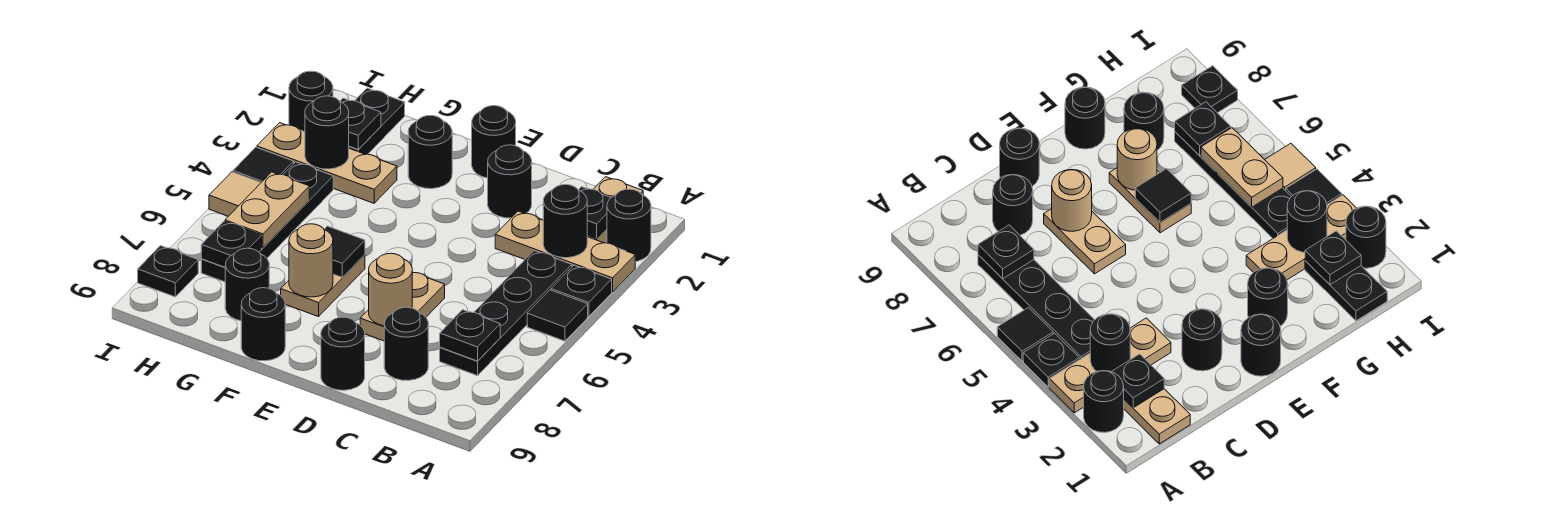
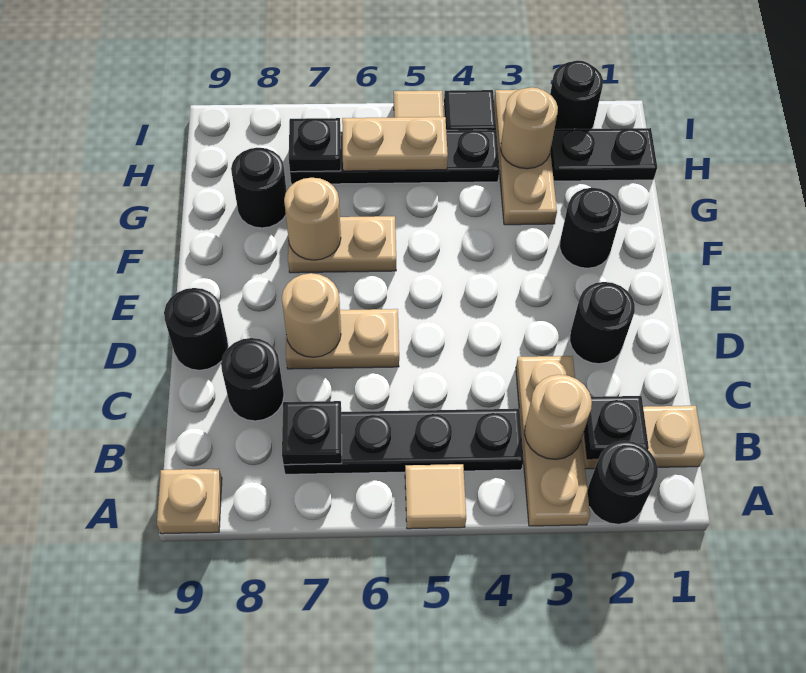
black plate A4 level 1 -> none
black tile A5 level 1 -> tan tile A5 level 1
none -> tan plate A9 level 1
black round brick B3 level 2 -> tan round brick B3 level 2
black round brick E1 level 1 -> none
black tile F6 level 2 -> none
black round brick F9 level 1 -> none
black plate H2 level 2 -> none
black round brick H3 level 2 -> tan round brick H3 level 2
black plate I8 level 1 -> none

